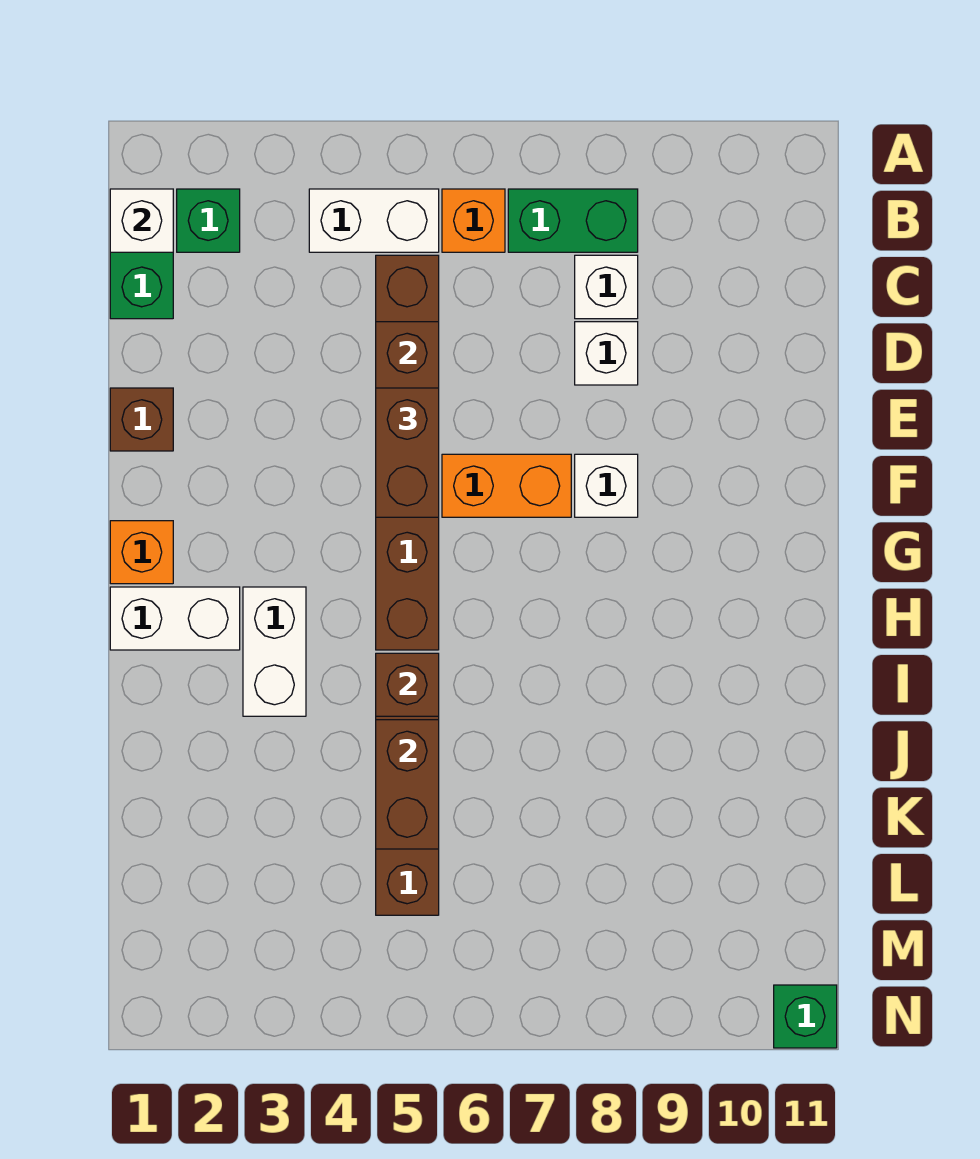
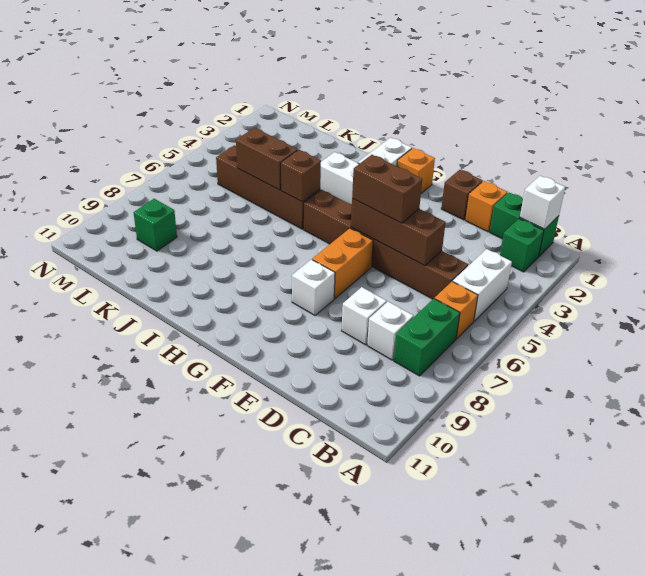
none -> orange brick D1 level 1
green brick N11 level 1 -> green brick L9 level 1

